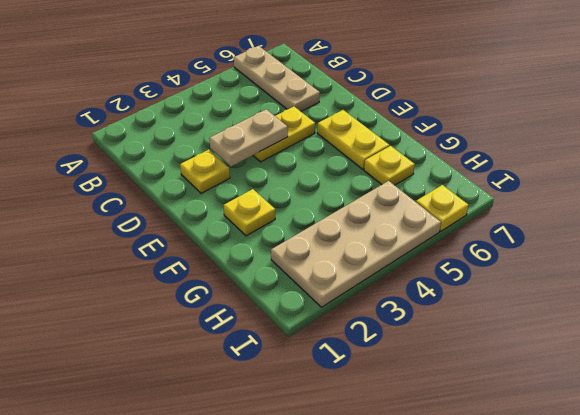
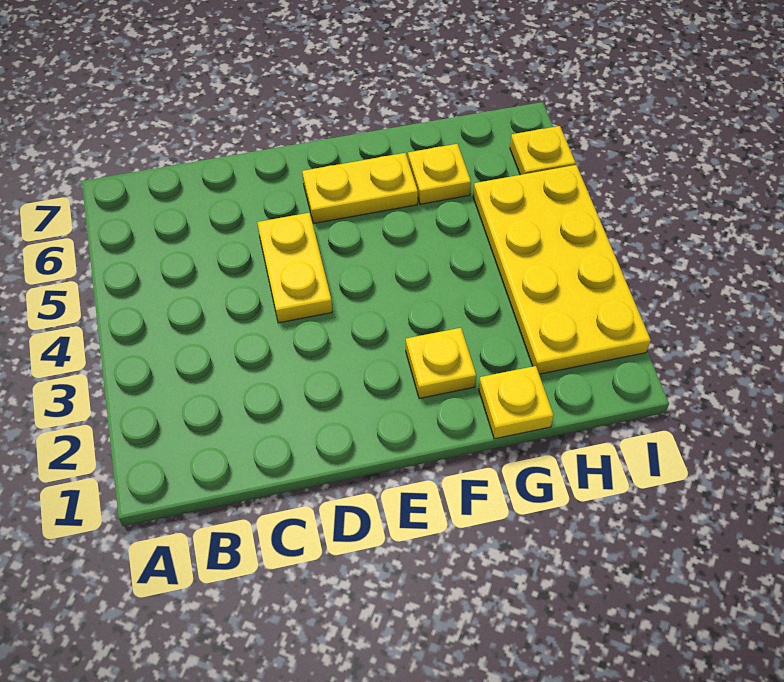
tan plate A6:C6 level 1 -> none
yellow plate D2 level 1 -> yellow plate G1 level 1
tan plate D3:D4 level 2 -> none
tan plate H2:I5 level 1 -> yellow plate H2:I5 level 1

